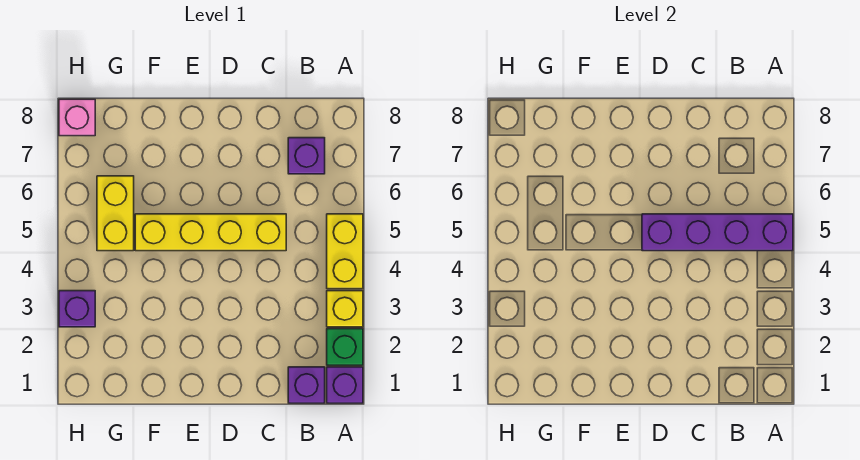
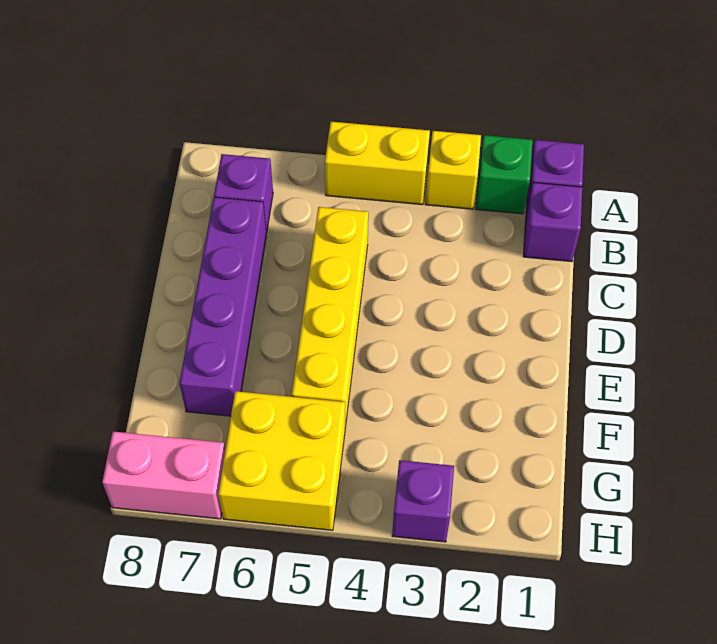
purple brick A5:D5 level 2 -> purple brick C7:F7 level 1
yellow brick G5:G6 level 1 -> yellow brick G5:H6 level 1
pink brick H8 level 1 -> pink brick H7:H8 level 1

